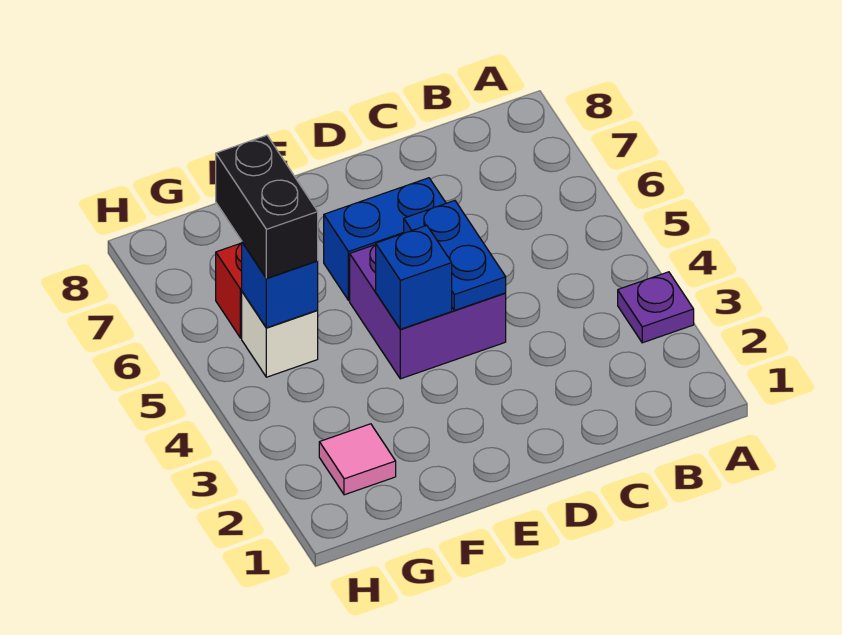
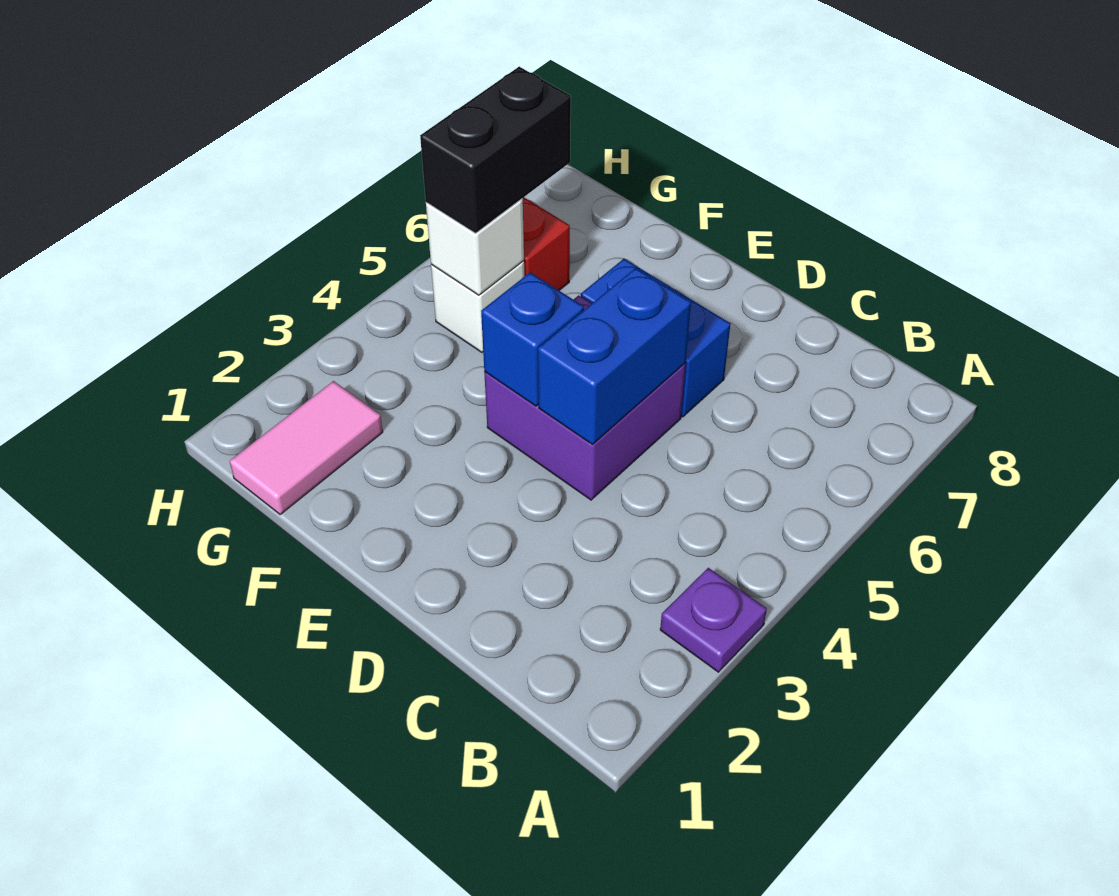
blue plate D4:D5 level 2 -> blue brick D4:D5 level 2
pink tile G2 level 1 -> pink tile G1:G2 level 1
blue brick G5 level 2 -> white brick G5 level 2

